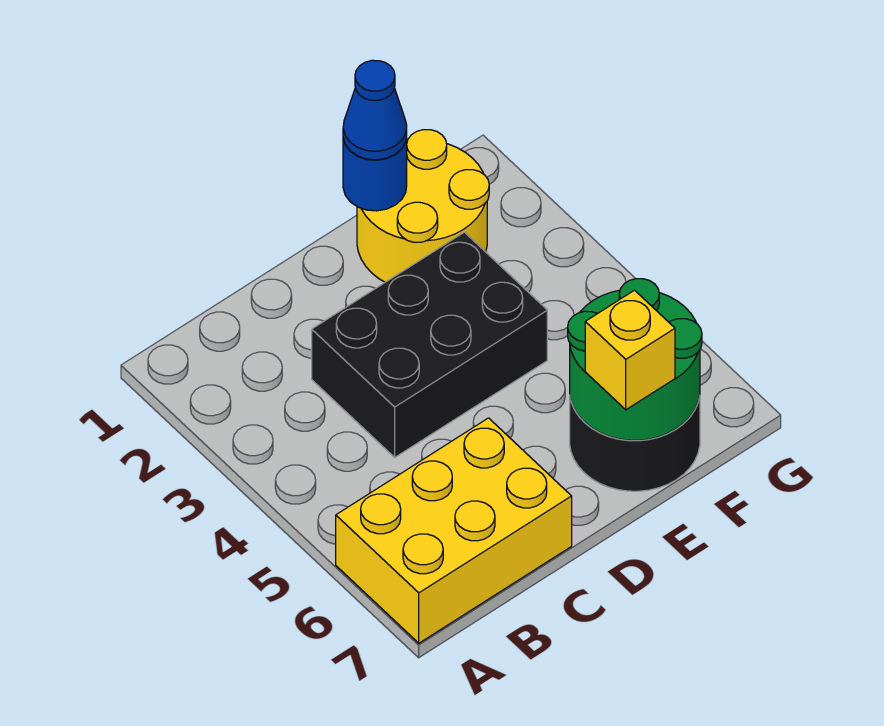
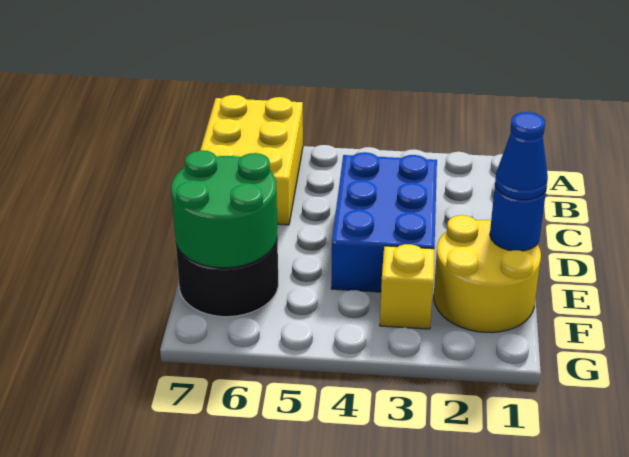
black brick C3:E4 level 1 -> blue brick C3:E4 level 1
yellow brick E7 level 3 -> yellow brick F3 level 1

